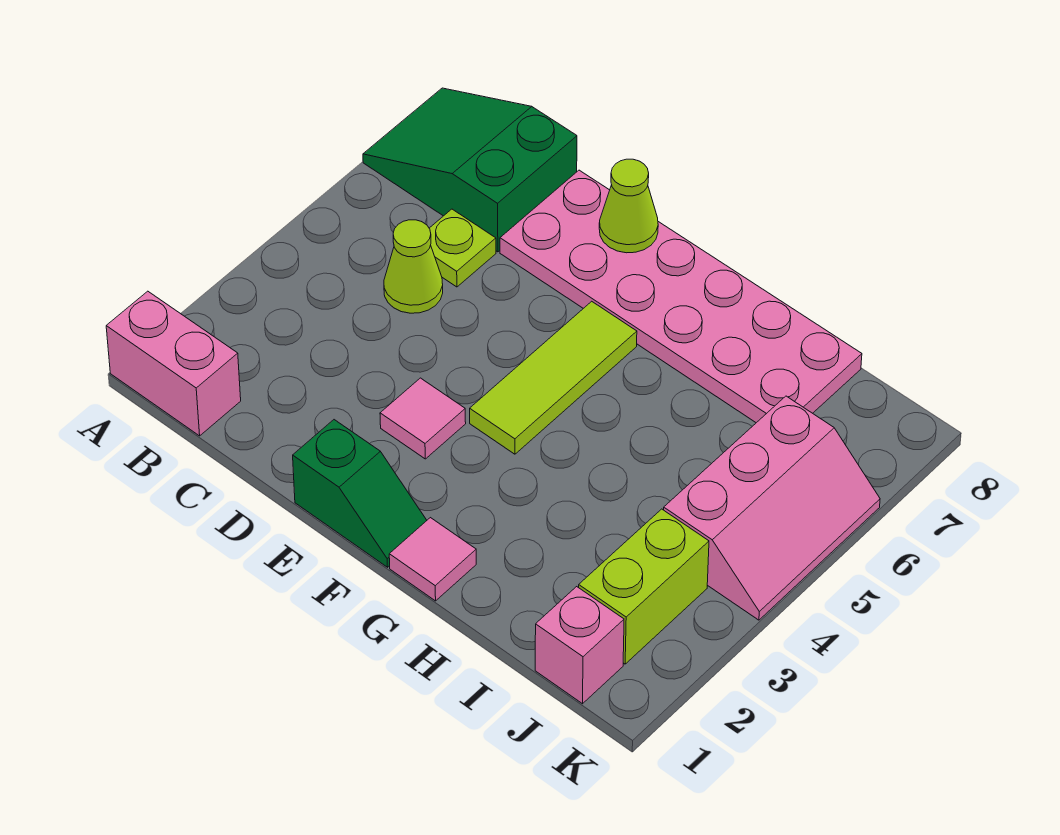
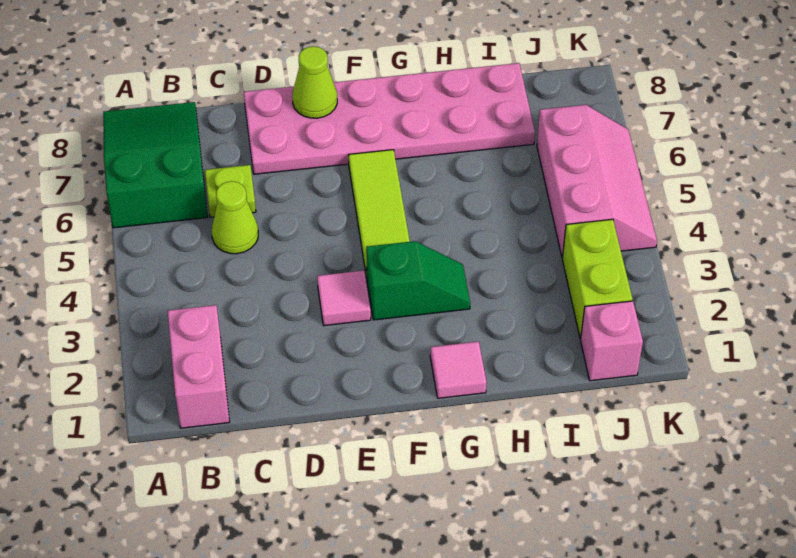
pink brick A1:B1 level 1 -> pink brick B1:B2 level 1
green slope A7:C8 level 1 top C -> green slope A6:B8 level 1 top 6
green slope E1:F1 level 1 top E -> green slope F3:G3 level 1 top F

